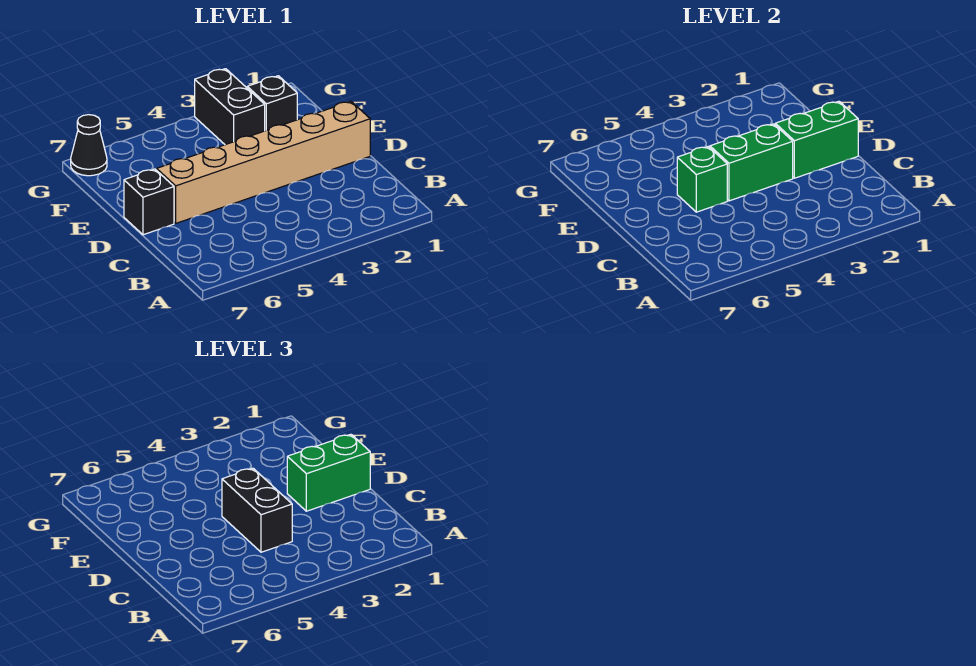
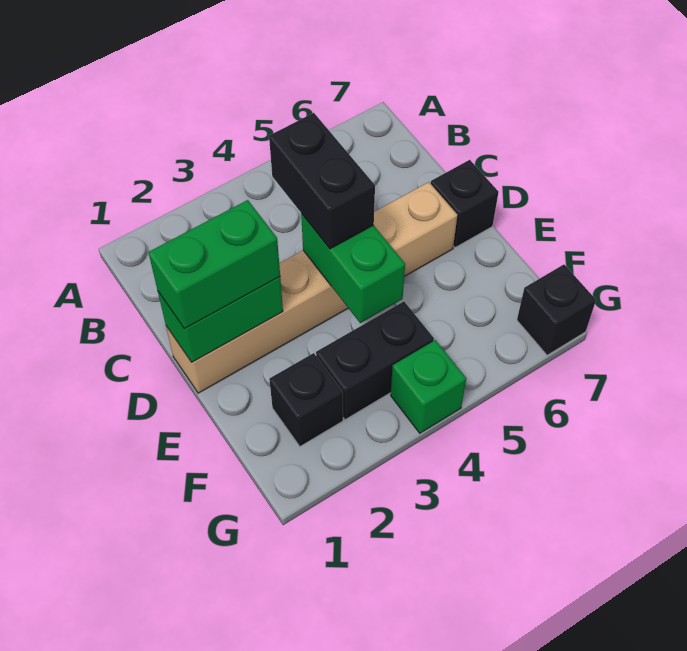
green brick D3:D4 level 2 -> green brick D4:E4 level 2
green brick D5 level 2 -> green brick G4 level 1
black brick F3:G3 level 1 -> black brick F3:F4 level 1
black cone G7 level 1 -> black brick G7 level 1

